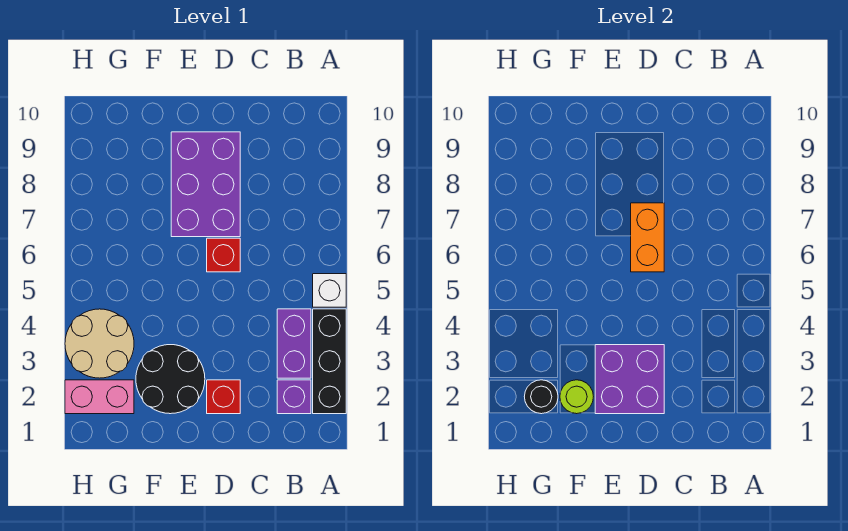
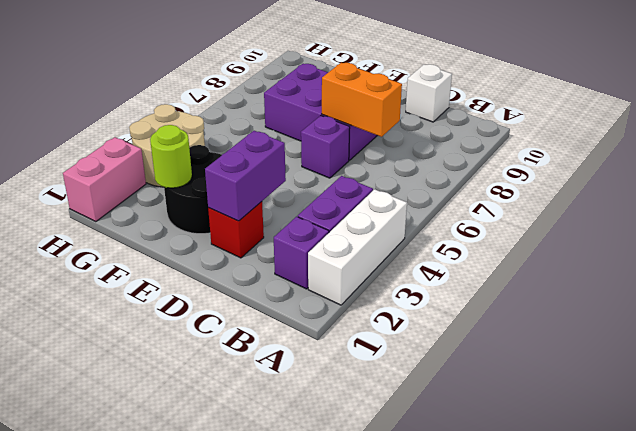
black brick A2:A4 level 1 -> white brick A2:A4 level 1
white brick A5 level 1 -> white brick C10 level 1
purple brick D2:E3 level 2 -> purple brick D2:D3 level 2
red brick D6 level 1 -> purple brick D6 level 1
orange brick D6:D7 level 2 -> orange brick C7:D7 level 2
purple brick D7:E9 level 1 -> purple brick D7:F8 level 1
pink brick G2:H2 level 1 -> pink brick H1:H2 level 1
black round brick G2 level 2 -> none

